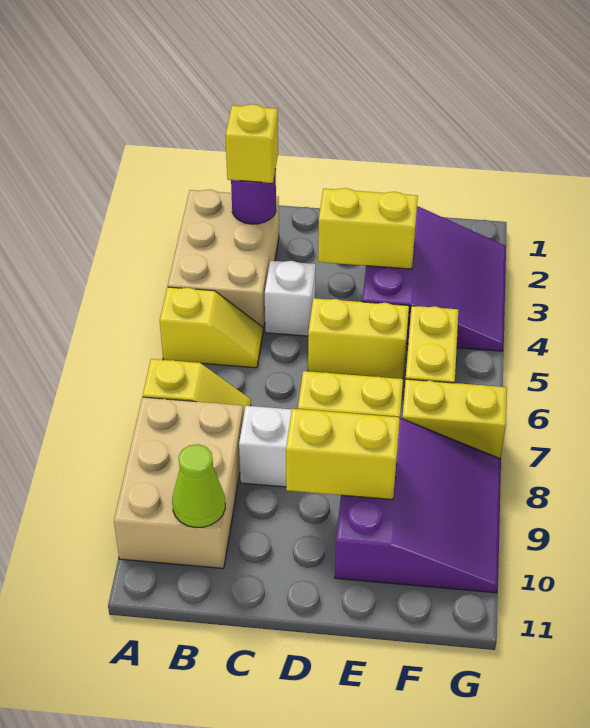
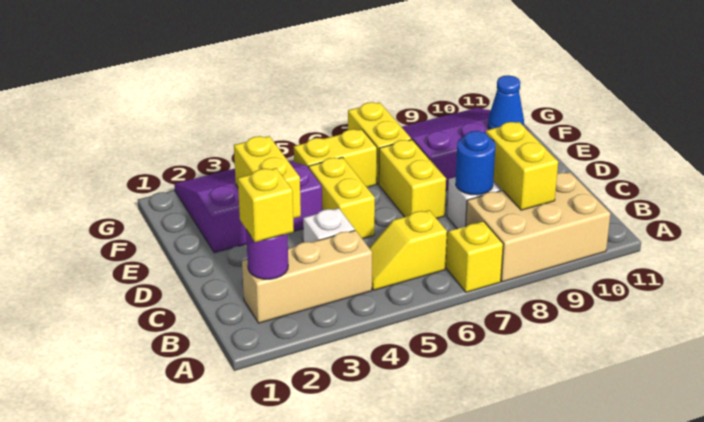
tan brick A2:B4 level 1 -> tan brick B2:B4 level 1
yellow slope A5:B5 level 1 top A -> yellow slope B5:B6 level 1 top 6
lime cone B10 level 2 -> none
none -> blue round brick C8 level 2
yellow brick D9:E9 level 2 -> yellow brick B9:C9 level 2
none -> blue cone E10 level 2

